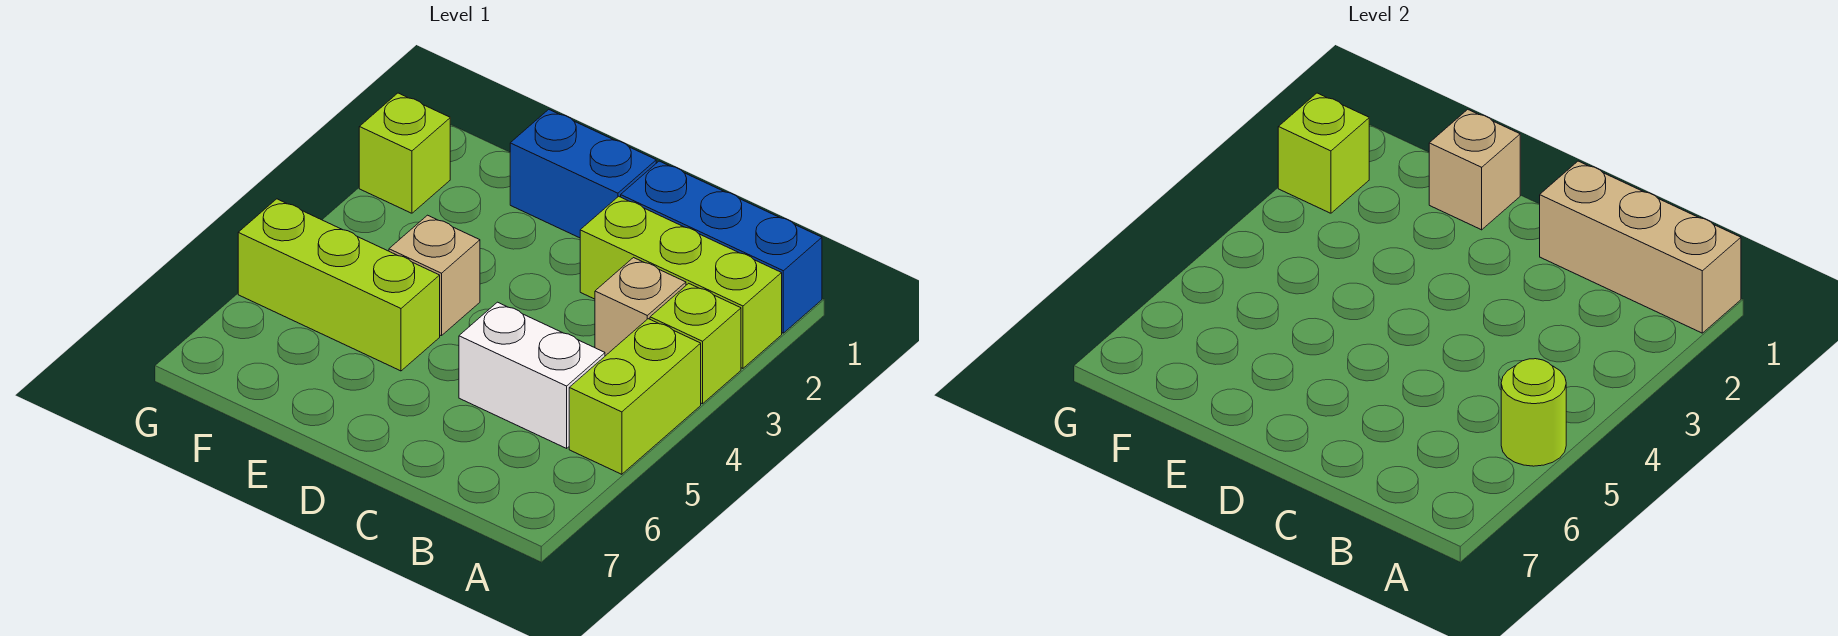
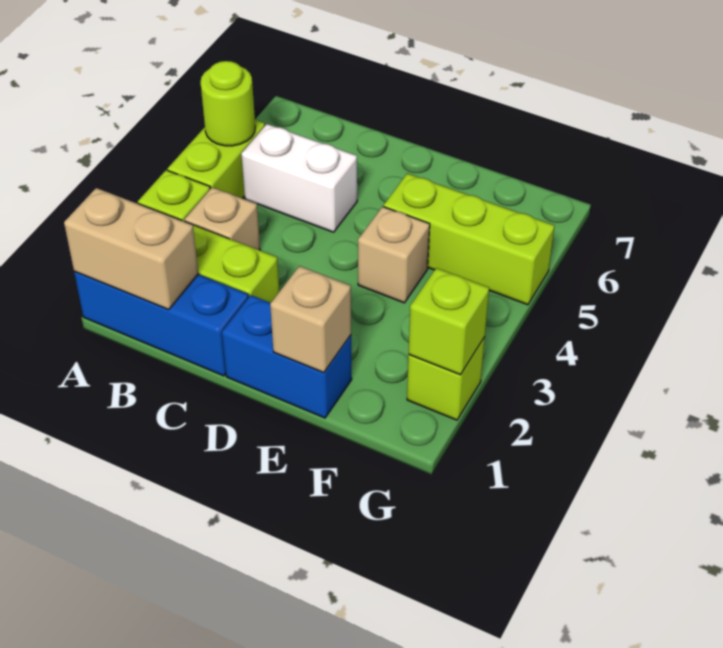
tan brick A1:C1 level 2 -> tan brick A1:B1 level 2

